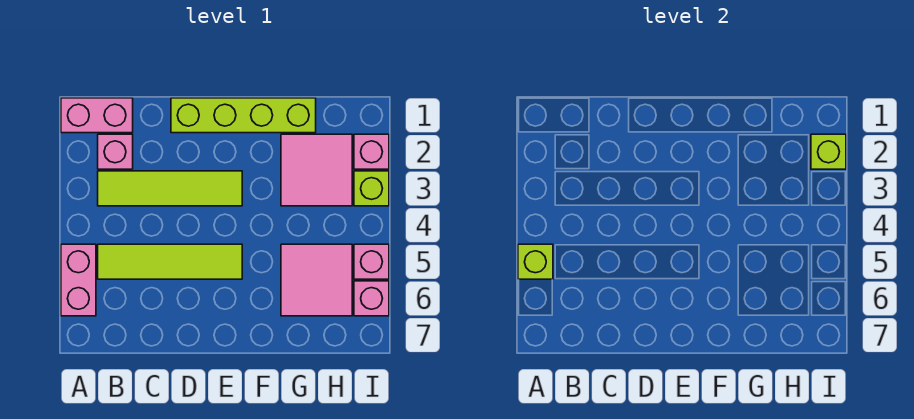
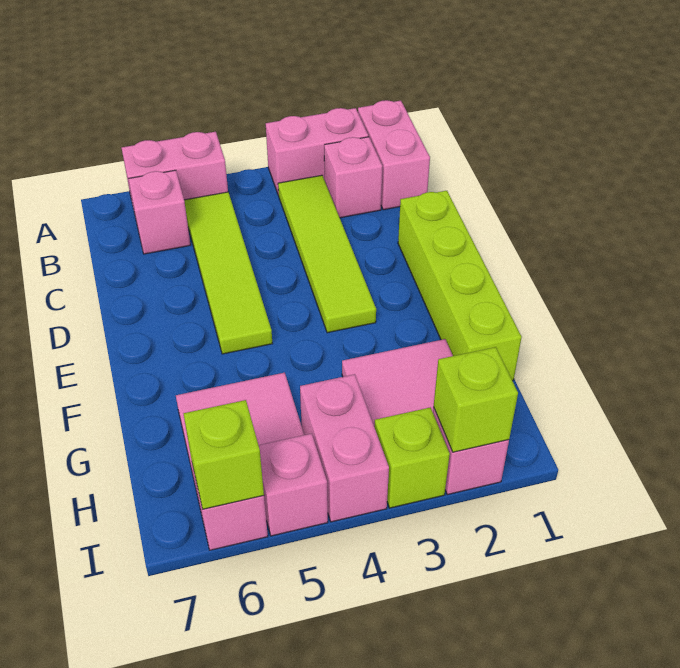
none -> pink brick A2:A3 level 1
lime brick A5 level 2 -> lime brick I6 level 2
none -> pink brick B6 level 1
none -> pink brick H4:I4 level 1

